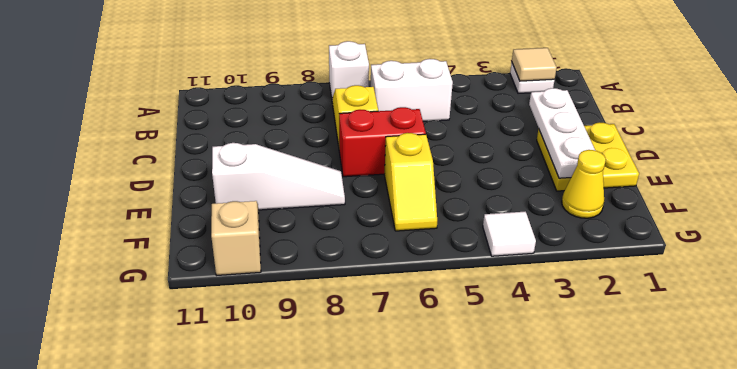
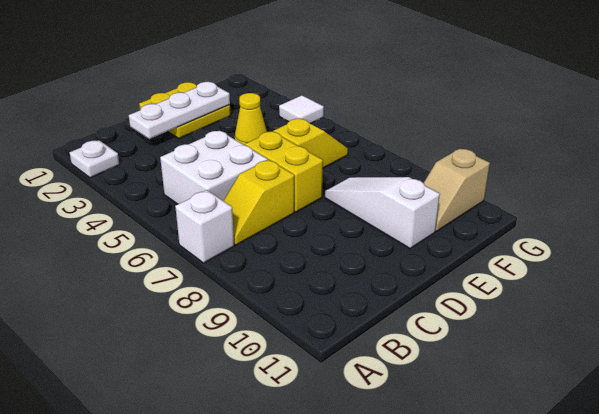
tan tile A2 level 2 -> none
white brick B5:B6 level 1 -> white brick B5:C6 level 1
red brick D6:D7 level 1 -> yellow brick D6:D7 level 1
yellow cone F2 level 1 -> yellow cone E4 level 1

